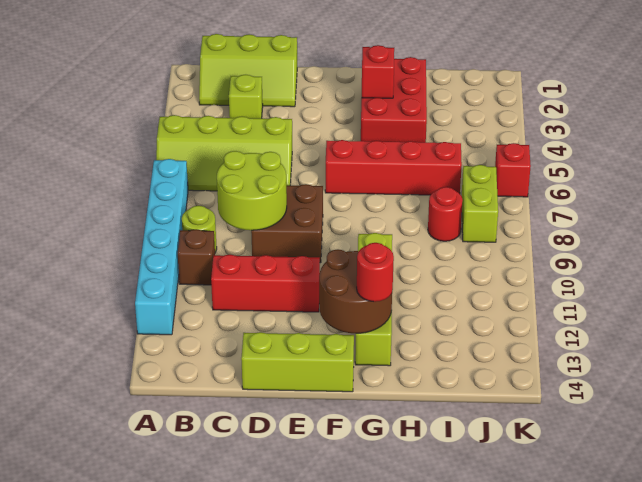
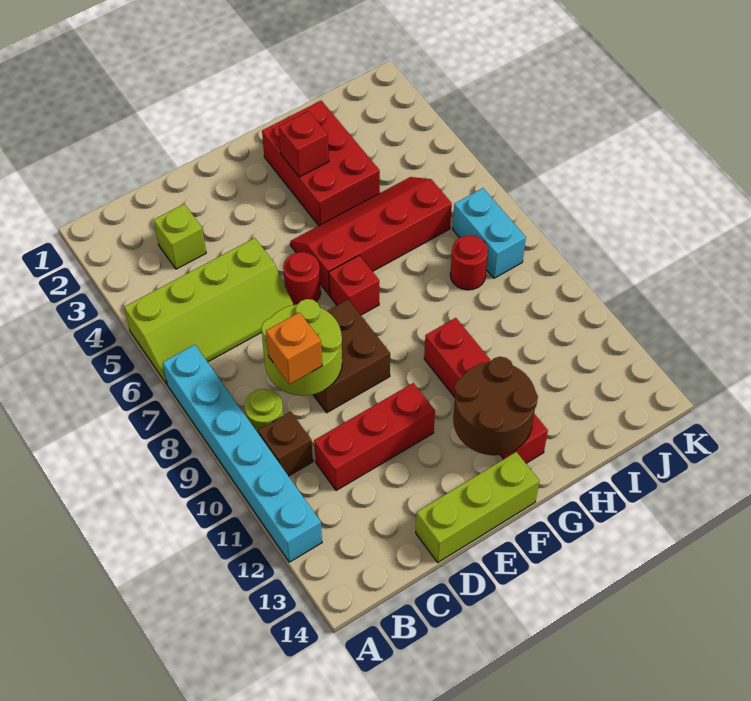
lime slope B1:D2 level 1 top 1 -> none
none -> orange brick C9 level 3
lime brick G10:G13 level 1 -> red brick G10:G13 level 1
red round brick G13 level 3 -> red round brick E6 level 1
lime brick J7:J8 level 1 -> cyan brick J7:J8 level 1
red brick K6 level 1 -> red brick F7 level 1

